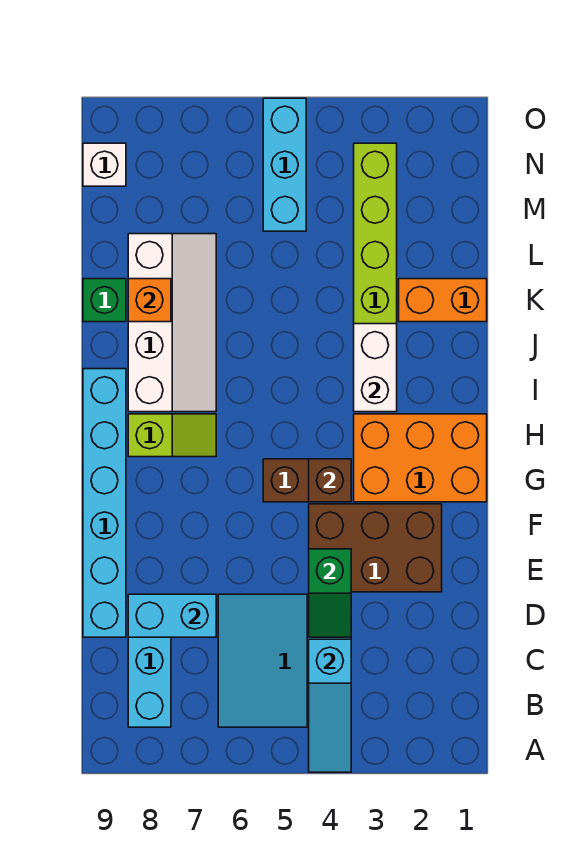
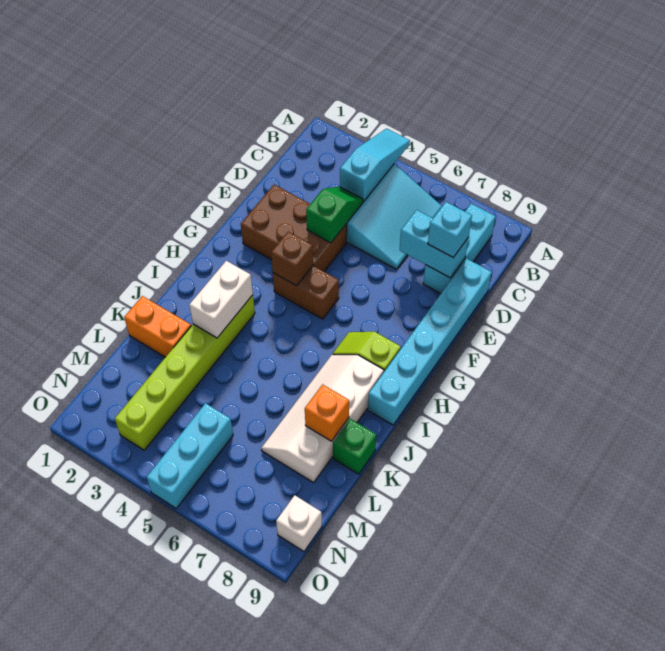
none -> cyan brick D8 level 3
orange brick G1:H3 level 1 -> none

